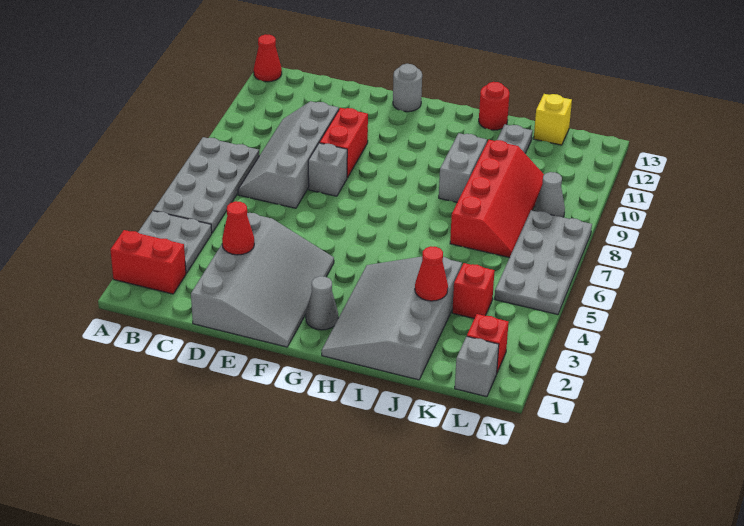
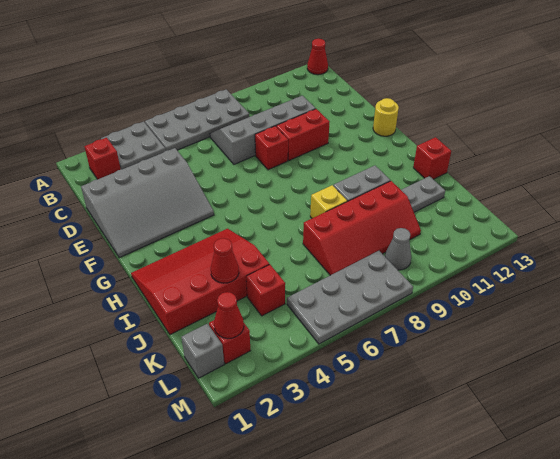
red brick A2:B2 level 1 -> red brick B2 level 1
red cone D3 level 2 -> red cone L2 level 2
grey brick E8 level 1 -> red brick E8 level 1
grey round brick F13 level 1 -> yellow round brick F13 level 1
grey cone G2 level 1 -> none
grey slope H1:J4 level 1 top J -> red slope H1:J4 level 1 top J
red round brick I13 level 1 -> red brick I13 level 1
yellow brick K13 level 1 -> yellow brick I8 level 1

